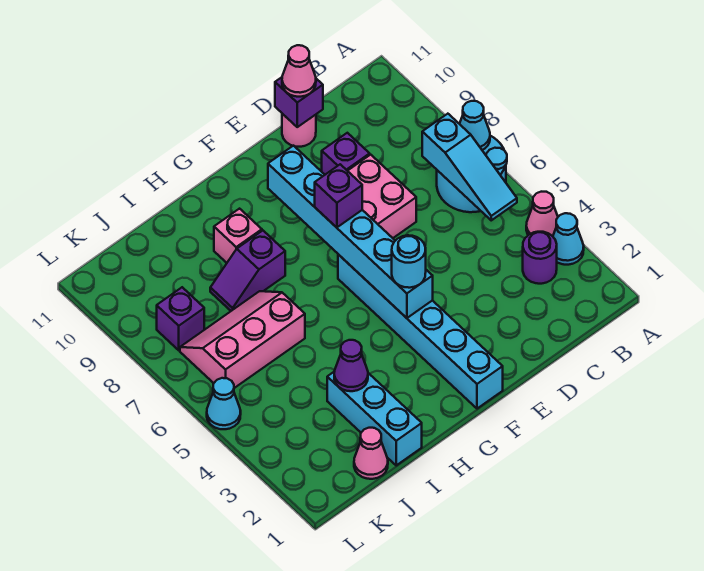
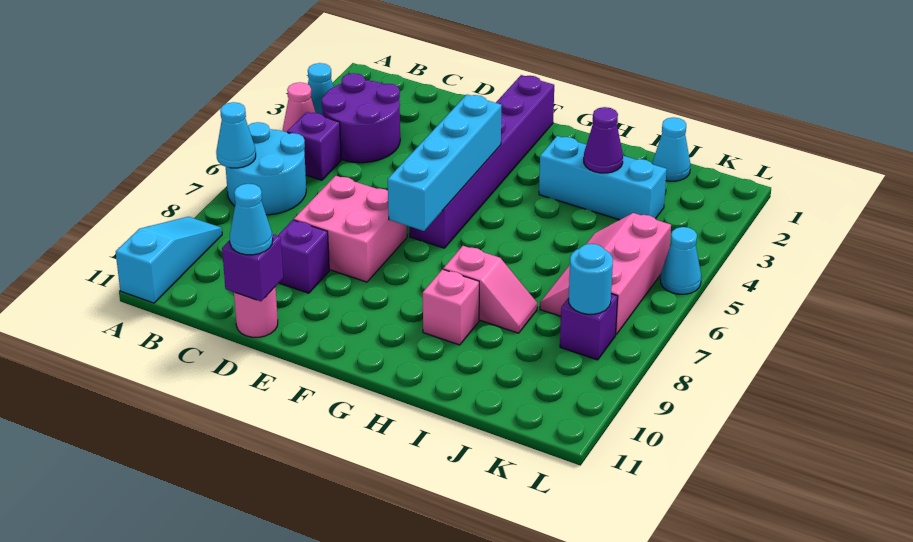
purple round brick B3 level 1 -> purple round brick B3:C4 level 1
cyan slope B5:B7 level 2 top 7 -> cyan slope A9:A11 level 1 top 11
pink cone D11 level 3 -> cyan cone D11 level 3
cyan brick F1:F6 level 1 -> purple brick F1:F6 level 1
cyan brick F4:F9 level 2 -> cyan brick F4:F7 level 2
cyan round brick F4 level 3 -> cyan round brick K8 level 2
purple brick F7 level 3 -> purple brick B5 level 1
purple slope H8:I8 level 1 top H -> pink slope H8:I8 level 1 top H
cyan brick I1:I3 level 1 -> cyan brick H3:J3 level 1
pink slope I6:K7 level 1 top 6 -> pink slope J5:K7 level 1 top K
pink cone J1 level 1 -> cyan cone J1 level 1

